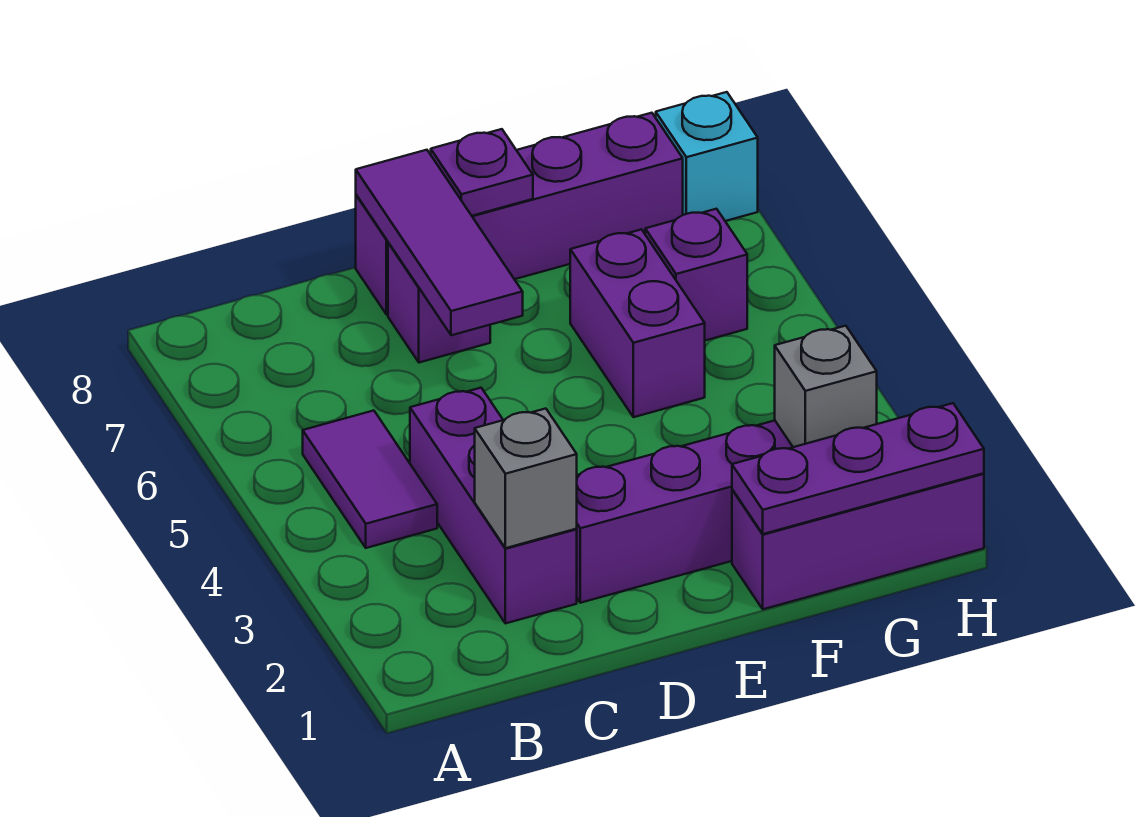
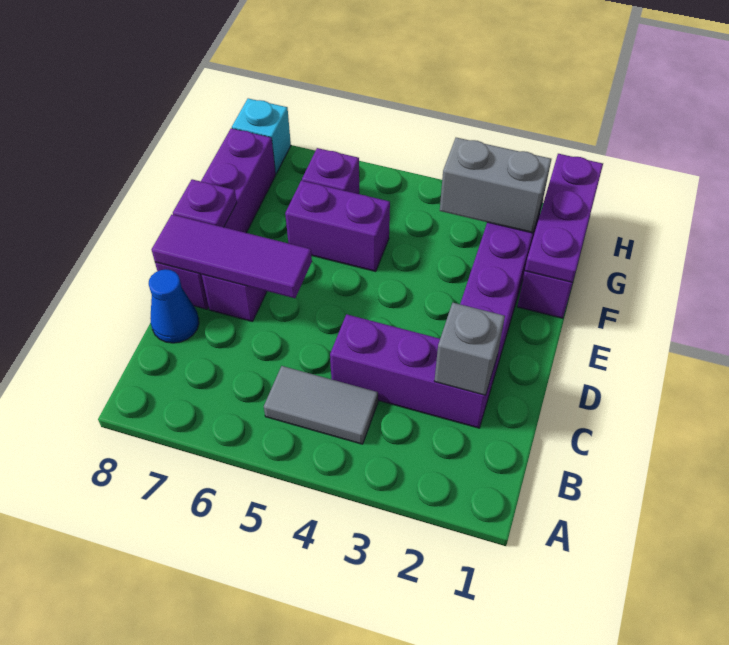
purple tile B4:B5 level 1 -> grey tile B4:B5 level 1
none -> blue cone C8 level 1
grey brick G2 level 2 -> grey brick G2:G3 level 2

